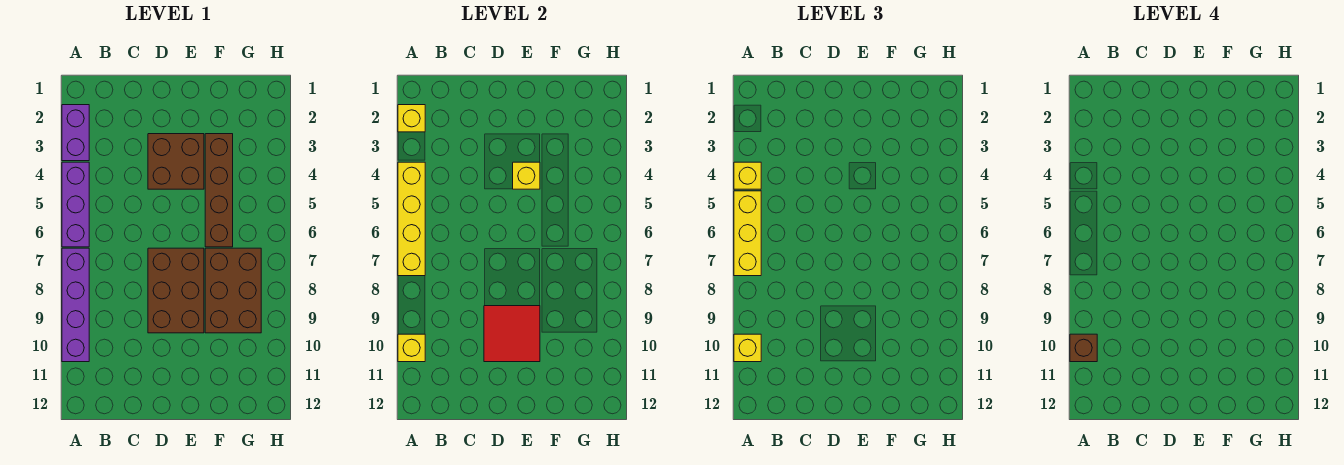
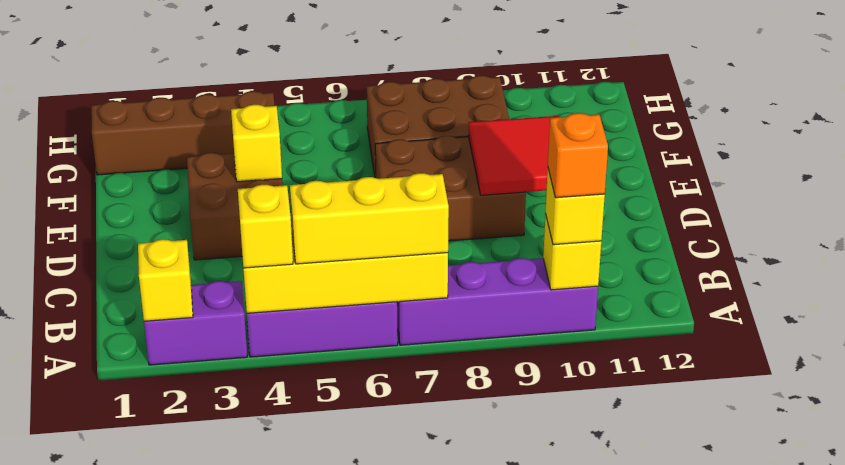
brown brick A10 level 4 -> orange brick A10 level 4
brown brick F3:F6 level 1 -> brown brick G1:G4 level 1

